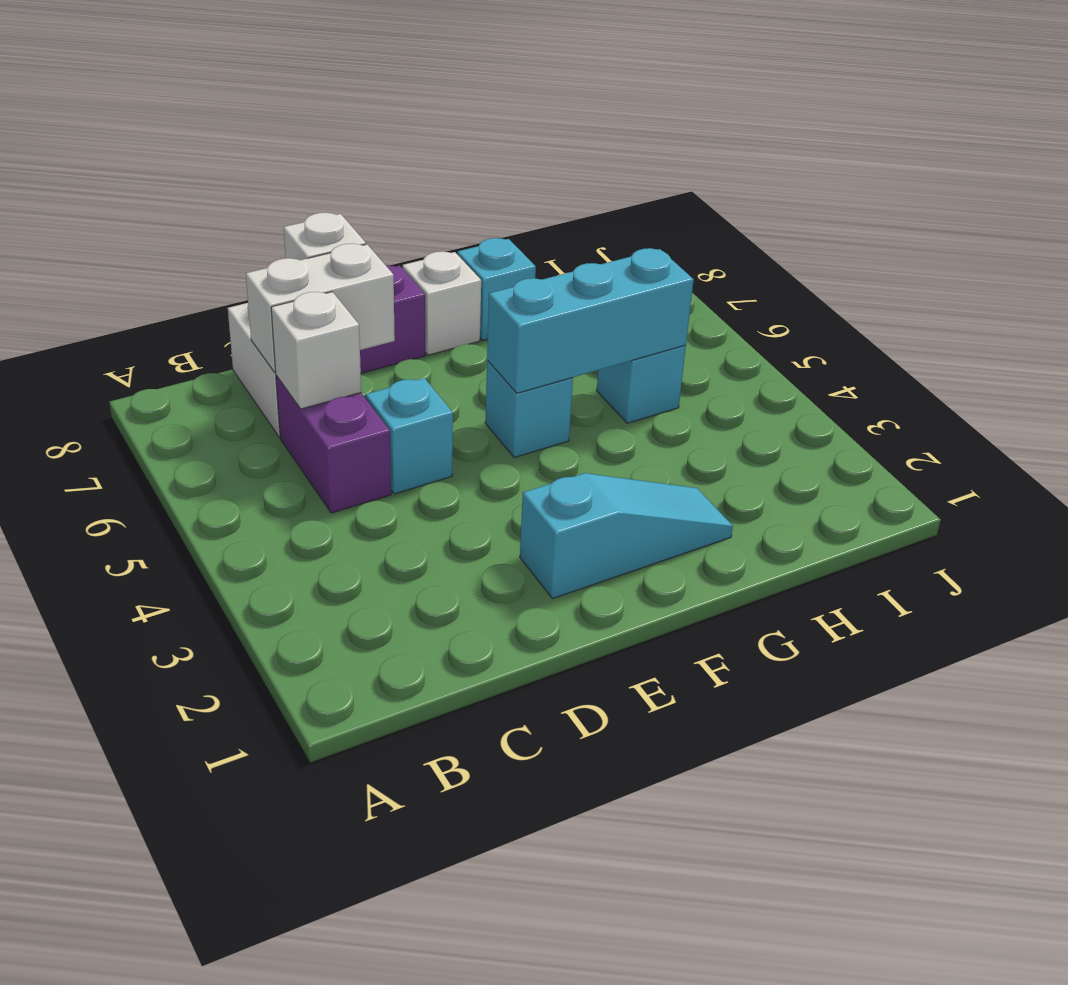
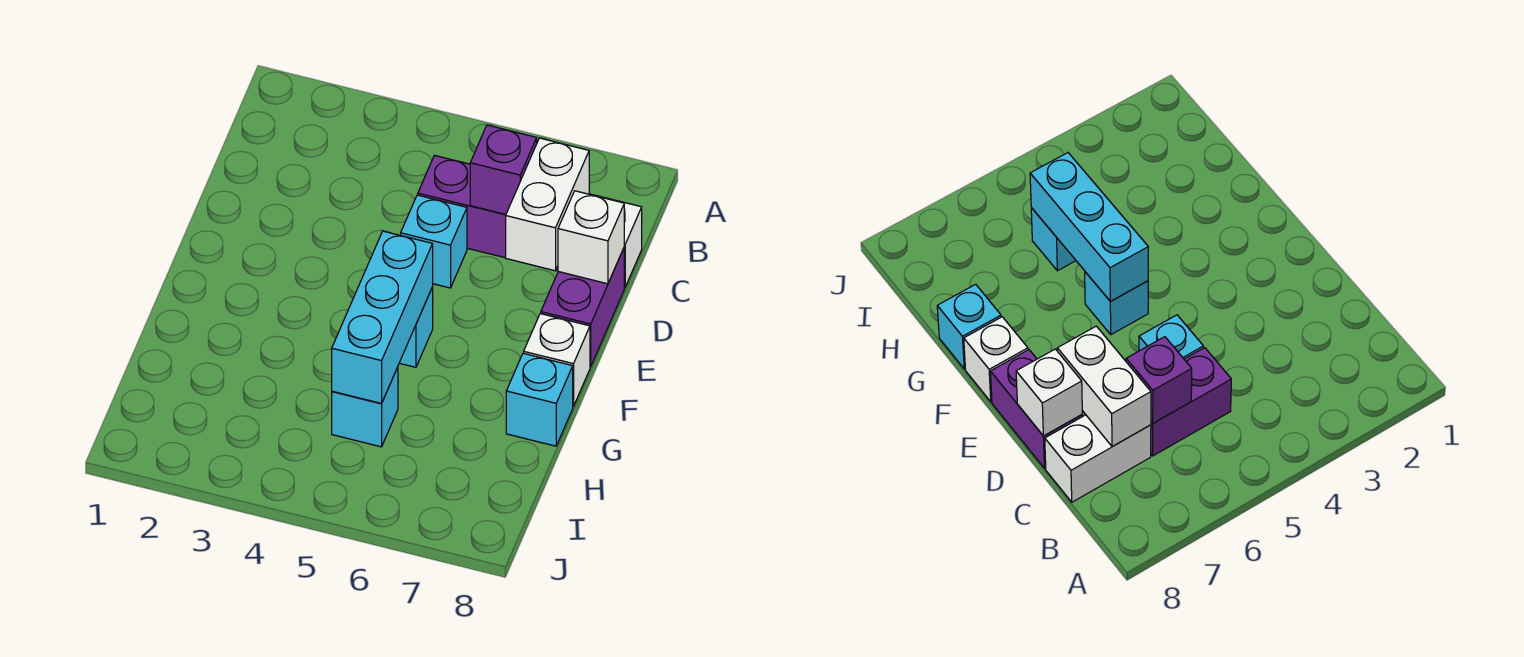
white brick C6 level 2 -> purple brick C6 level 2
cyan slope E2:G2 level 1 top E -> none

